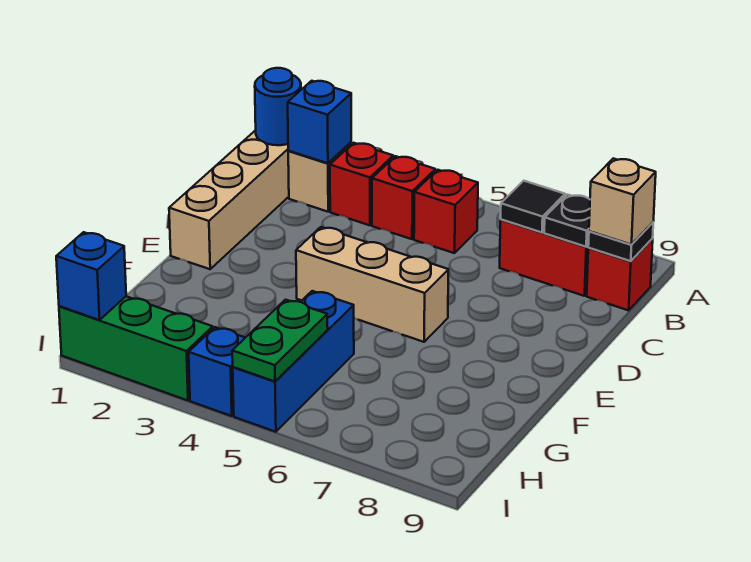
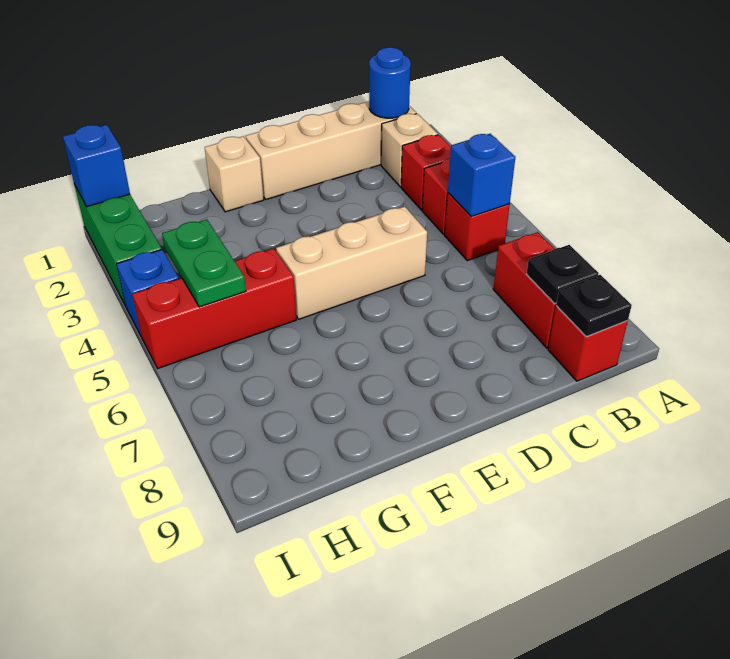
blue brick B2 level 2 -> blue brick B5 level 2
black tile B7 level 2 -> none
tan brick B9 level 3 -> tan brick F1 level 1
tan brick E4:E6 level 1 -> tan brick D5:F5 level 1
blue brick G5:I5 level 1 -> red brick G5:I5 level 1
green plate H5:I5 level 2 -> green plate H4:H5 level 2

